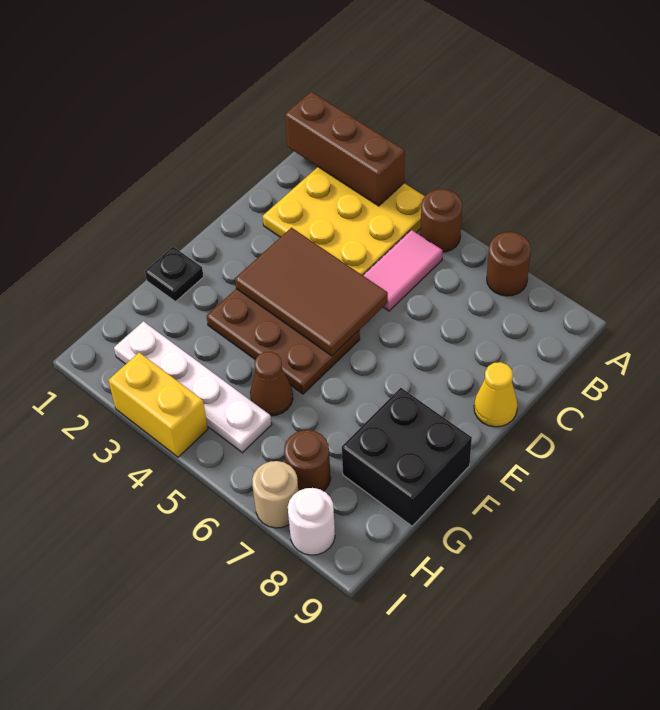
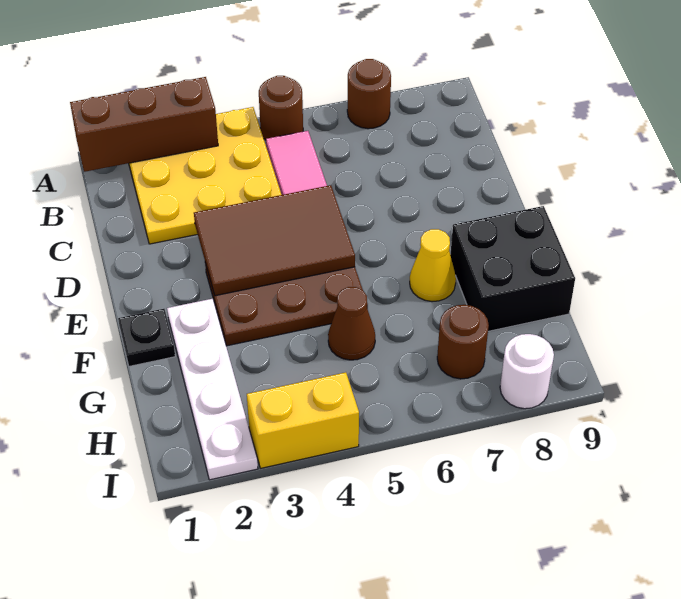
yellow cone D9 level 1 -> yellow cone F7 level 1
white plate H2:H5 level 1 -> white plate F2:I2 level 1
tan round brick I7 level 1 -> none

